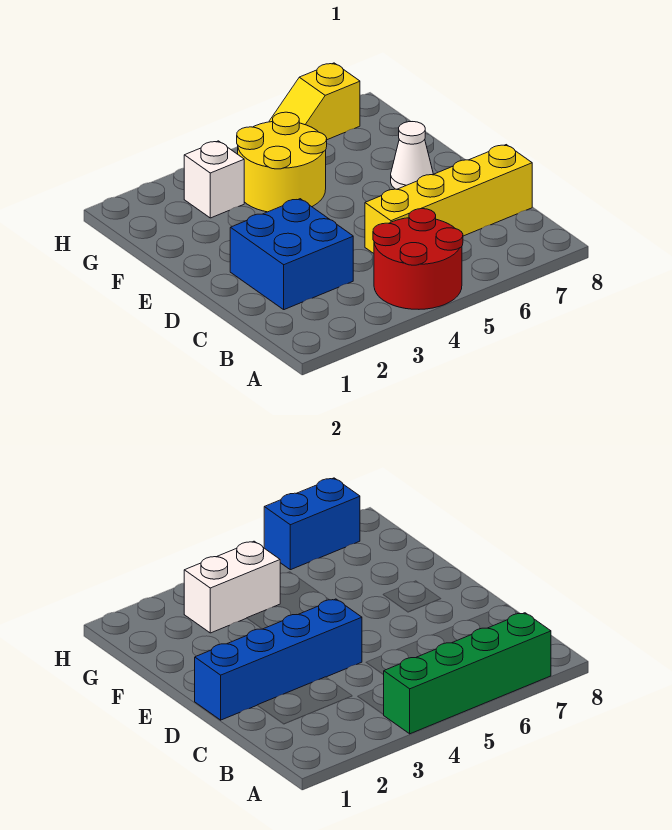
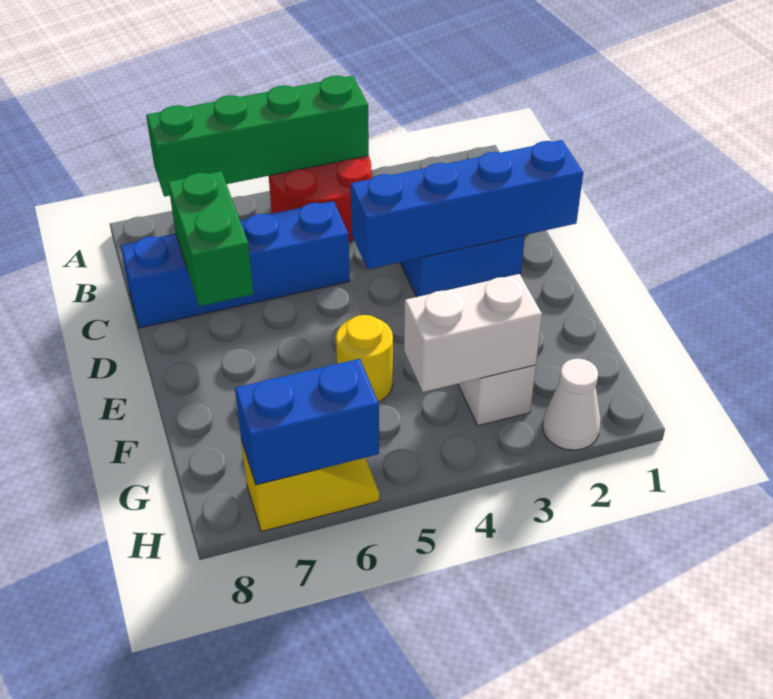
yellow brick C5:C8 level 1 -> blue brick C5:C8 level 1
none -> green brick C7:D7 level 2
white cone E7 level 1 -> white cone H2 level 1
yellow round brick F4:G5 level 1 -> yellow round brick F5 level 1

